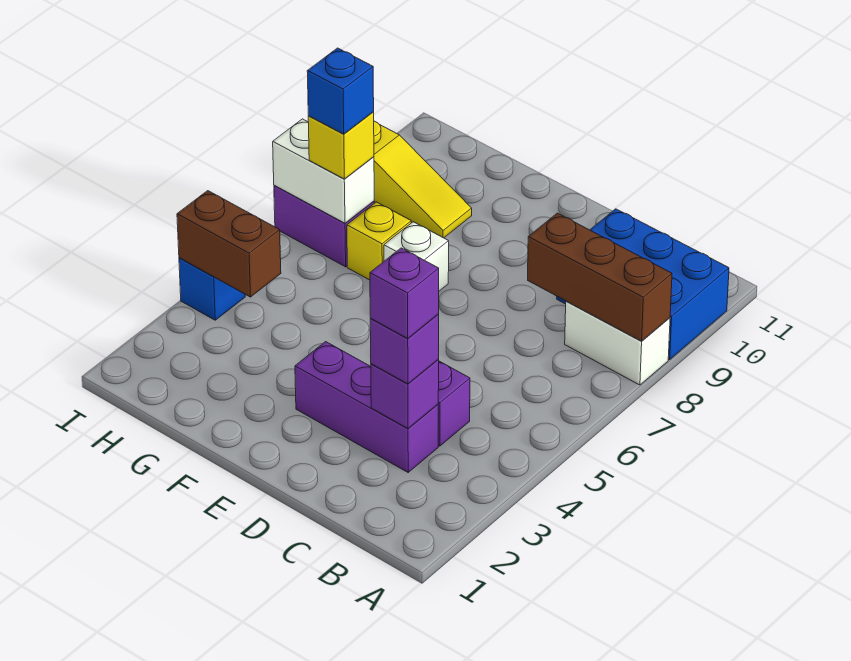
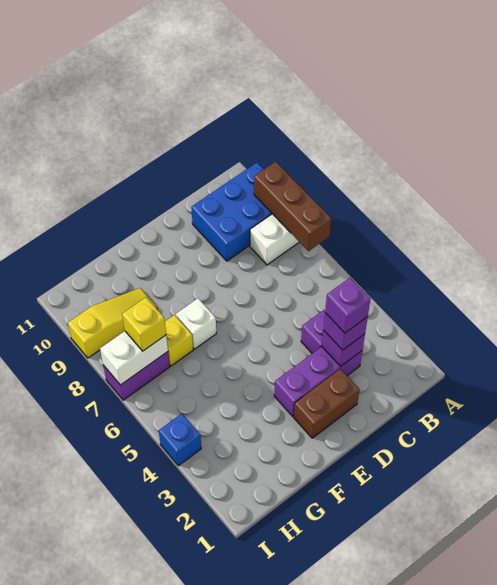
brown brick A8:C8 level 2 -> brown brick A7:A9 level 2
brown brick H4:I4 level 2 -> brown brick D2:E2 level 1
blue brick H7 level 4 -> none

